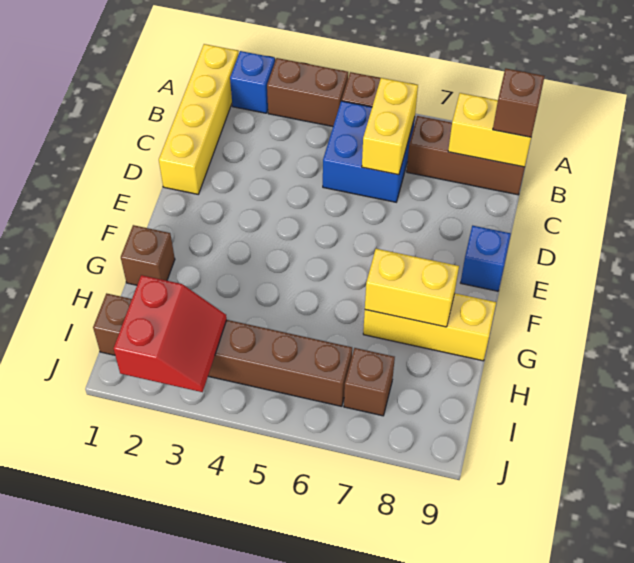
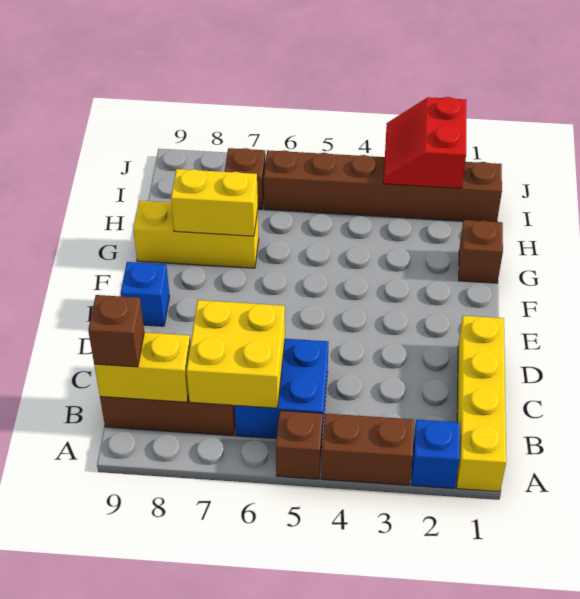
yellow brick B6:C6 level 2 -> yellow brick B6:C7 level 2

